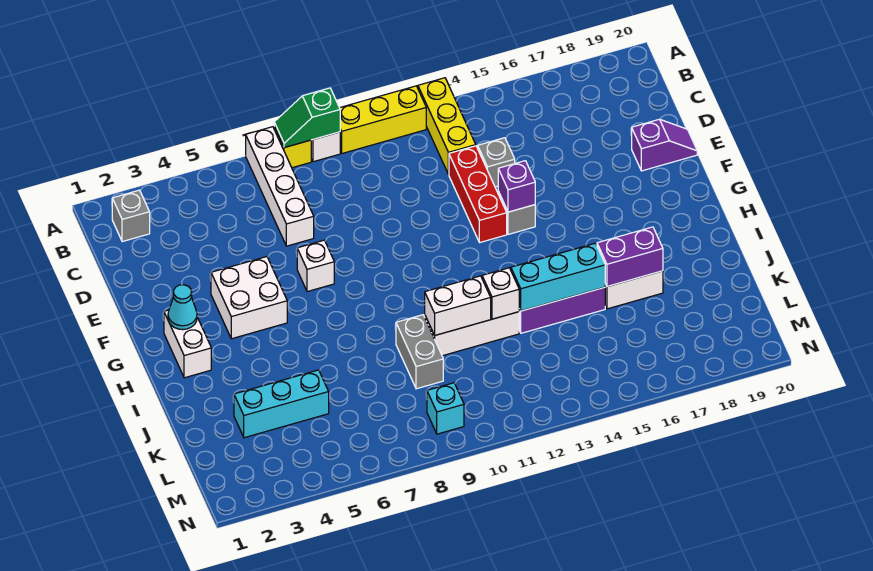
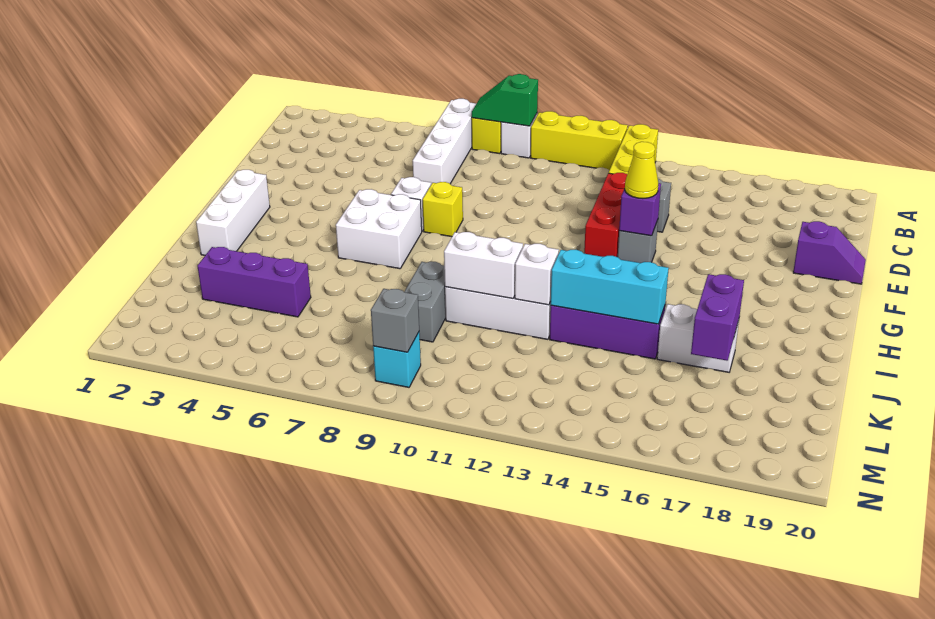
grey brick B2 level 1 -> grey brick M9 level 2
white brick F4:G5 level 1 -> white brick G6:H7 level 1
none -> yellow brick F8 level 1
none -> yellow cone F14 level 3
white brick G2:H2 level 1 -> white brick G2:I2 level 1
cyan cone G2 level 2 -> none
purple brick J16:J17 level 2 -> purple brick J17:K17 level 2
cyan brick K3:K5 level 1 -> purple brick K3:K5 level 1

